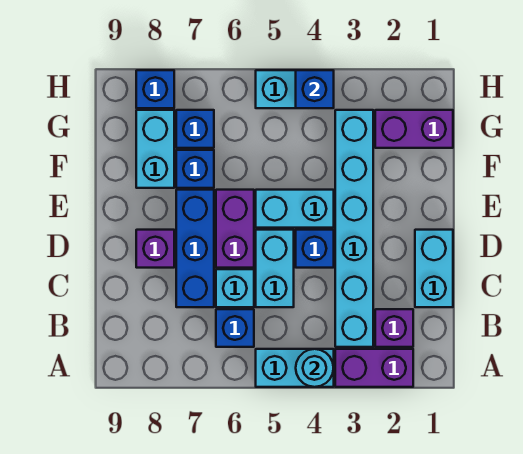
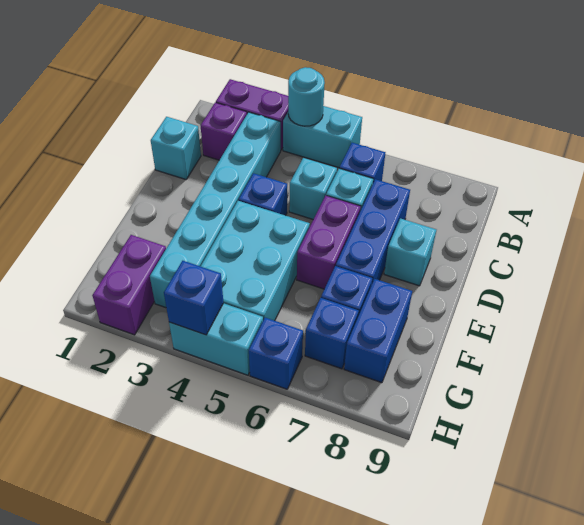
cyan brick C1:D1 level 1 -> cyan brick C1 level 1
cyan brick C5:D5 level 1 -> cyan brick C5 level 1
purple brick D8 level 1 -> cyan brick D8 level 1
cyan brick E4:E5 level 1 -> cyan brick E4:G5 level 1
cyan brick F8:G8 level 1 -> blue brick F8:G8 level 1
purple brick G1:G2 level 1 -> purple brick G2:H2 level 1
blue brick H8 level 1 -> blue brick H6 level 1

